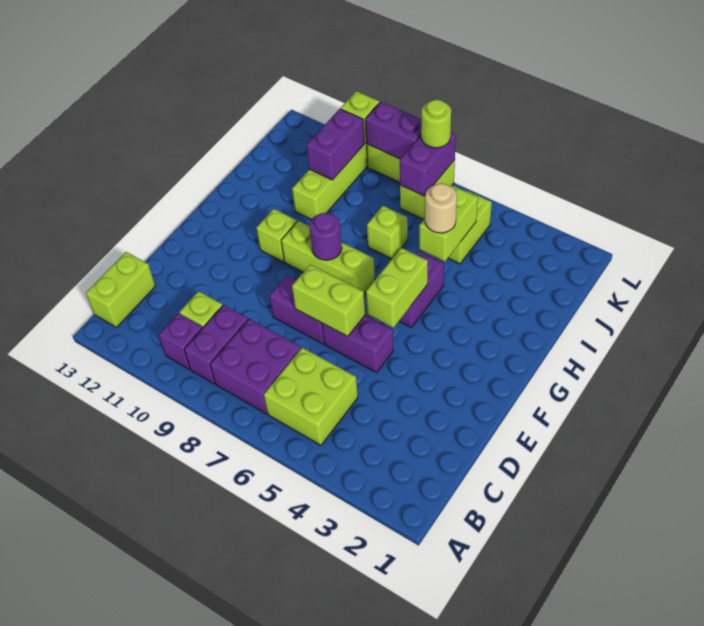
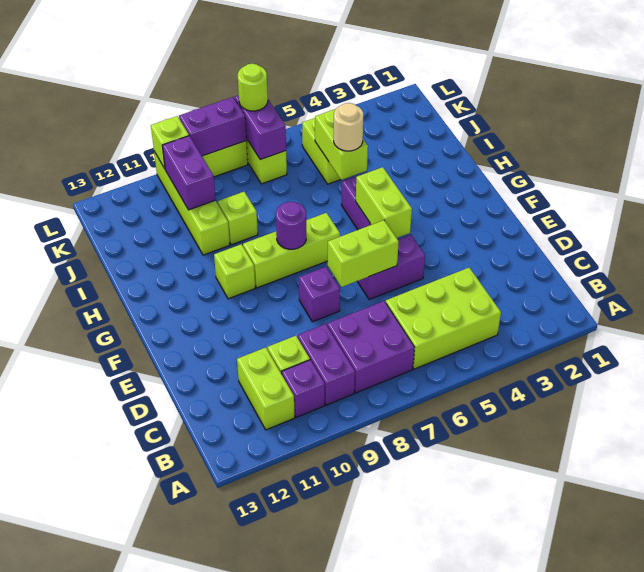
lime brick B5:C6 level 1 -> lime brick B4:C6 level 1
lime brick B13:C13 level 1 -> lime brick B11:C11 level 1
purple brick E7:E8 level 1 -> purple brick E8 level 1
lime brick I7 level 1 -> lime brick I9 level 1

